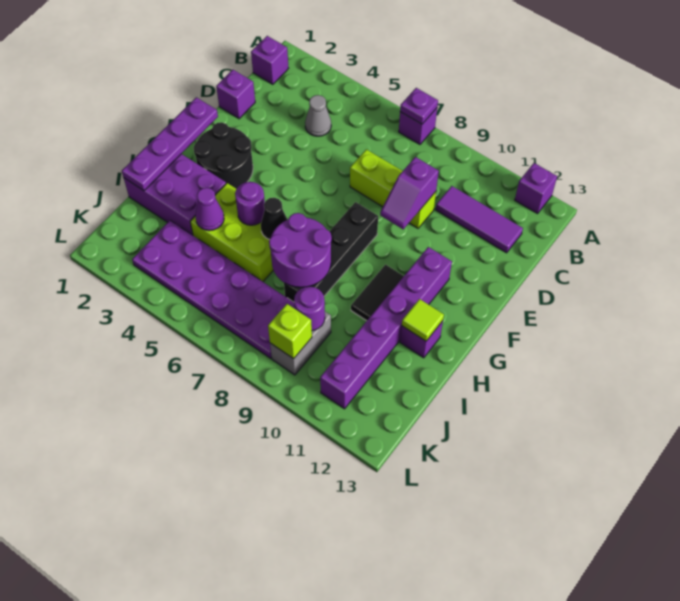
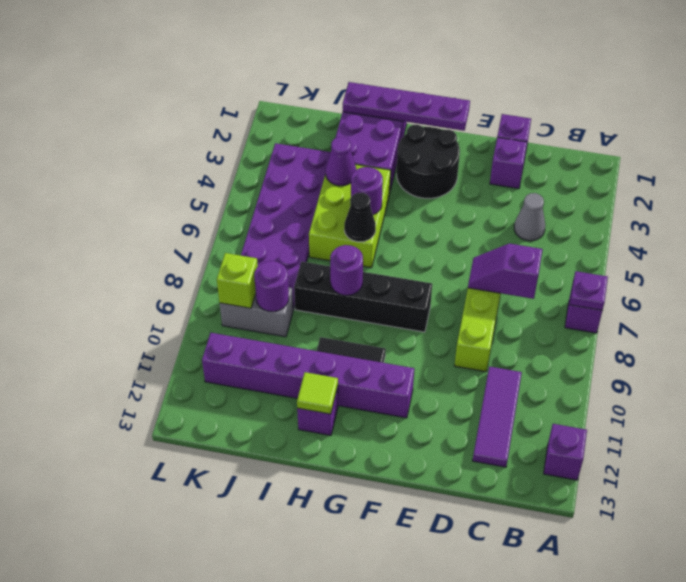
purple brick B1 level 1 -> purple brick D2 level 1
purple slope D9:E9 level 2 top D -> purple slope C7:D7 level 2 top C
purple round brick H7:I8 level 2 -> purple round brick H8 level 2

